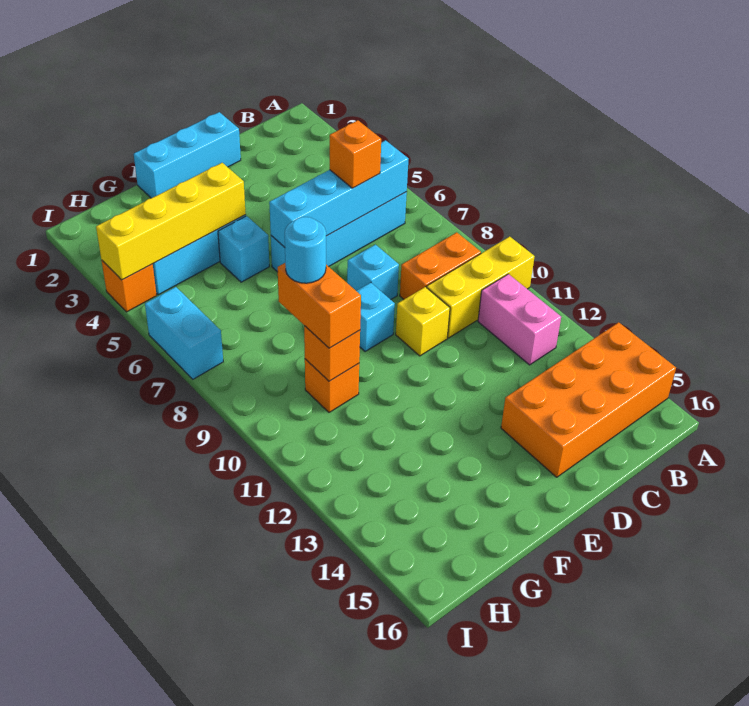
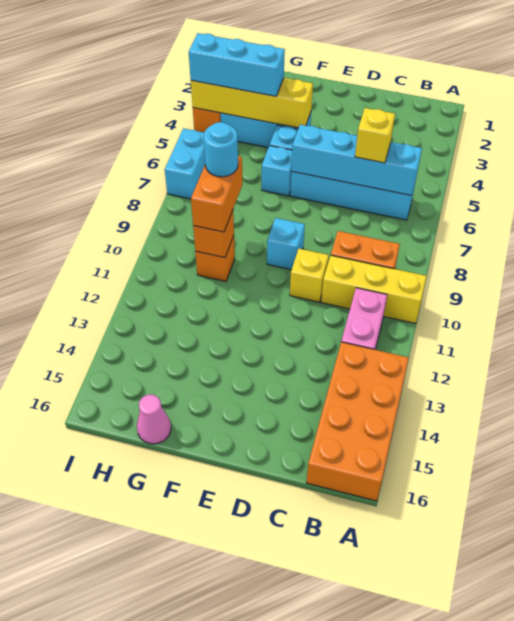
orange brick A14:D15 level 1 -> orange brick A13:B16 level 1
orange brick C6 level 3 -> yellow brick C6 level 3
cyan brick D1:F1 level 1 -> cyan brick G4:I4 level 3
cyan brick D8 level 1 -> cyan brick F6 level 1
none -> pink cone G16 level 1

